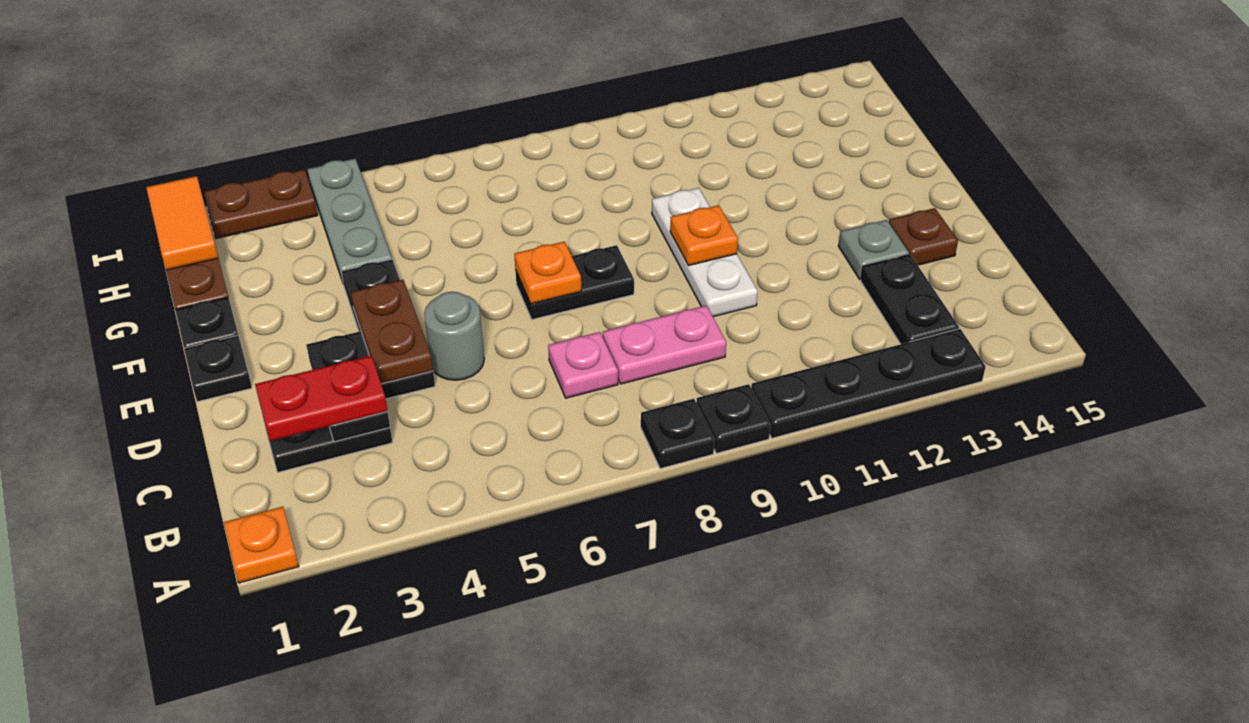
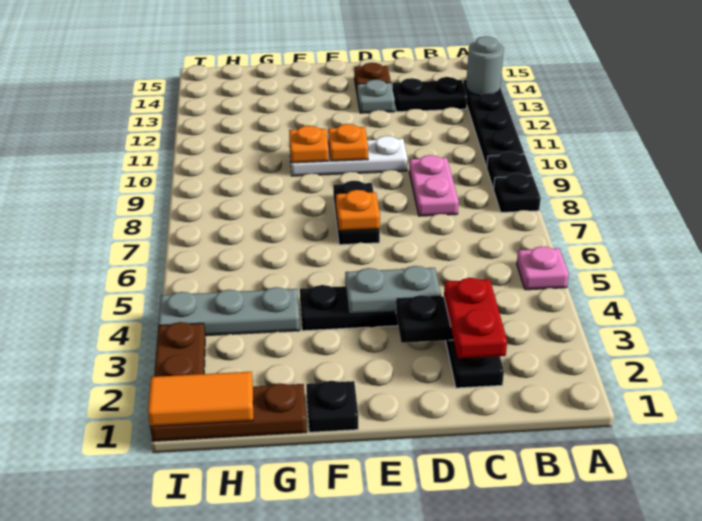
orange plate A1 level 1 -> orange plate F10 level 2
pink plate C7 level 1 -> pink plate A5 level 1
brown plate D4:E4 level 2 -> grey plate D4:E4 level 2
grey round brick D5 level 1 -> grey round brick A13 level 2
black plate E1 level 1 -> none

